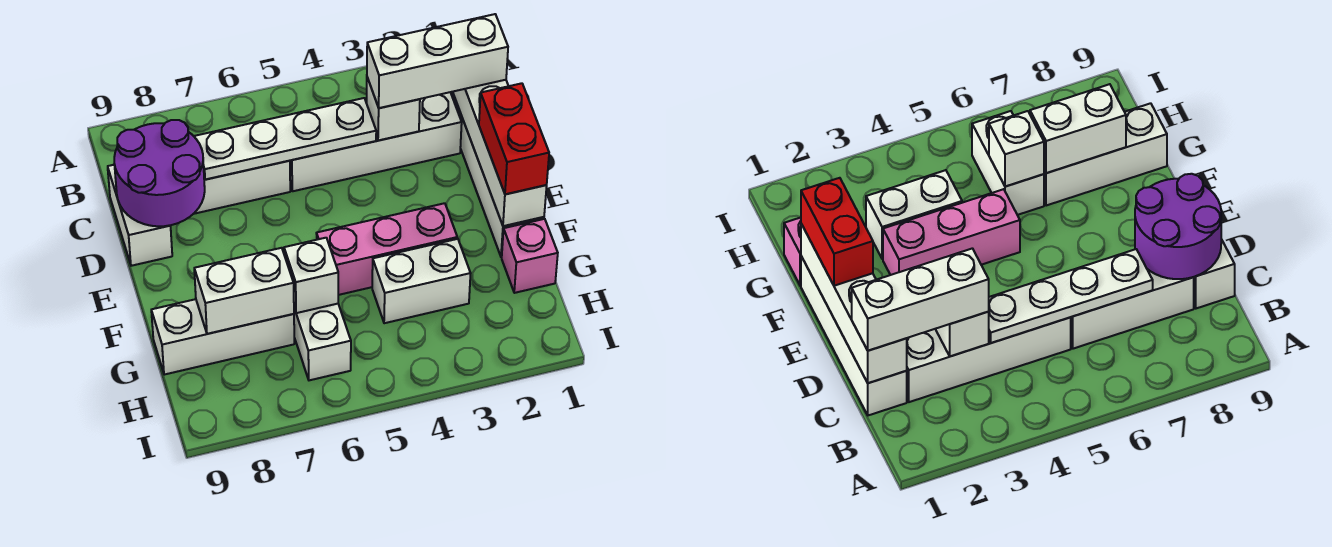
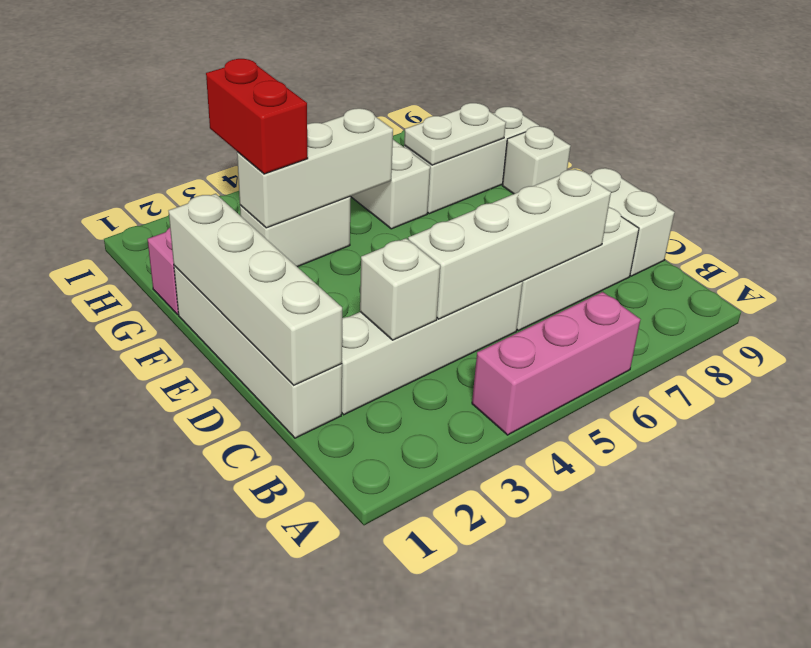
white brick C1:C3 level 3 -> white brick G3:G5 level 2
white plate C4:C7 level 2 -> white brick C4:C7 level 2
purple round brick C8:D9 level 2 -> none
red brick E1:F1 level 3 -> red brick G3:H3 level 3
pink brick F3:F5 level 1 -> pink brick A4:A6 level 1
white brick G6 level 2 -> white brick F9 level 1
white brick G7:G8 level 2 -> white plate G7:G8 level 2

